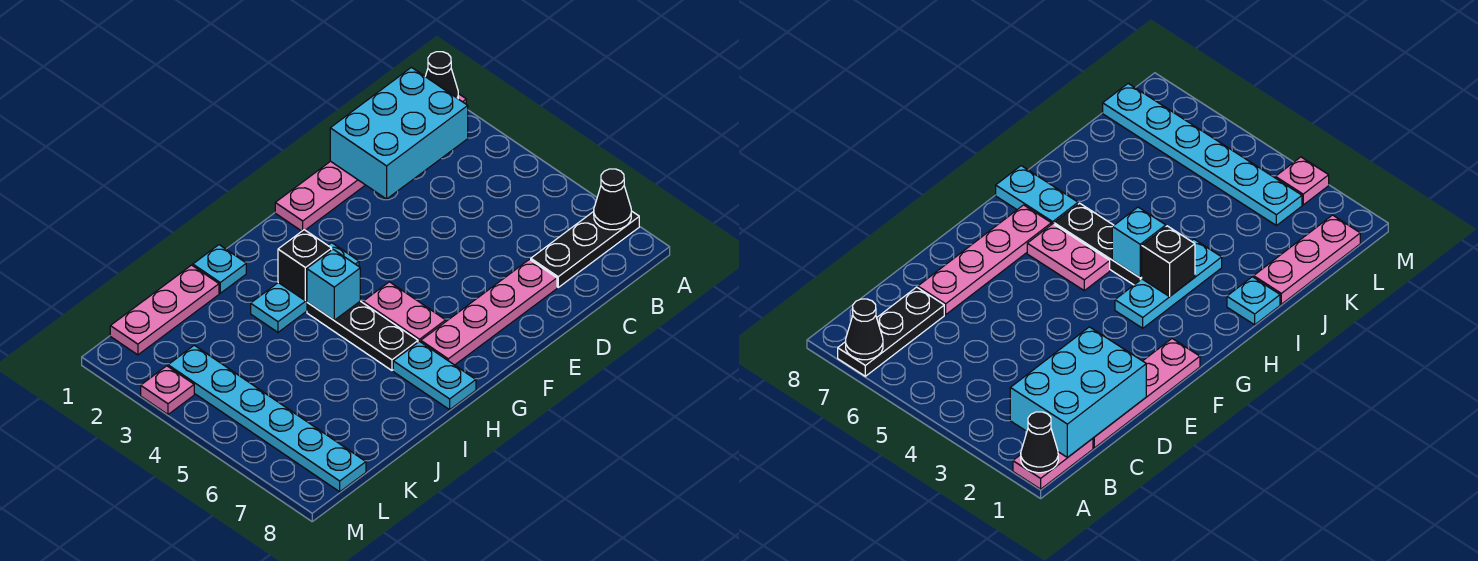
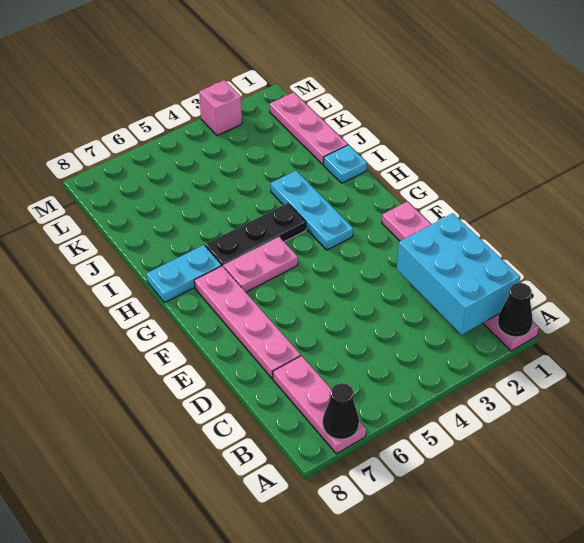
black plate A7:C7 level 1 -> pink plate A7:C7 level 1
black brick H3 level 2 -> none
cyan brick H4 level 2 -> none
cyan plate L3:L8 level 1 -> none
pink plate M3 level 1 -> pink brick M3 level 1

